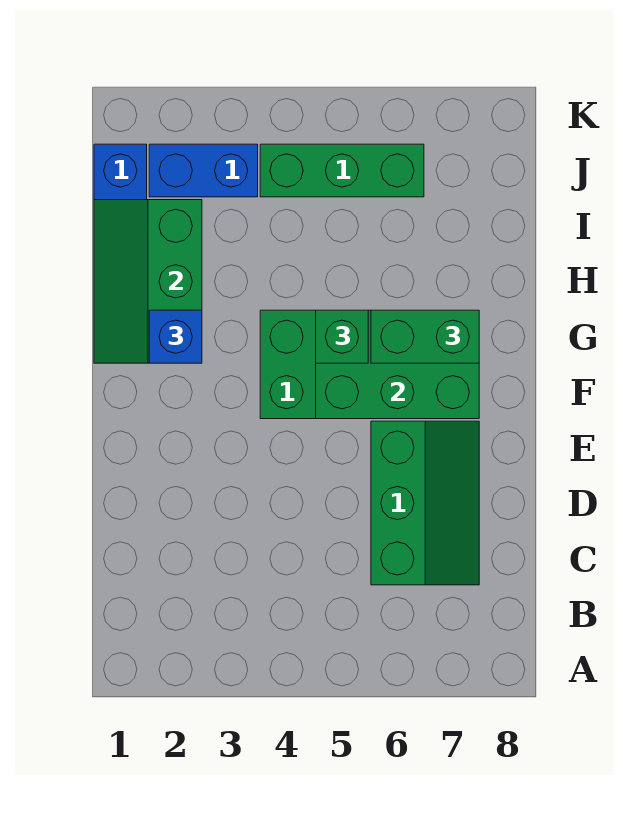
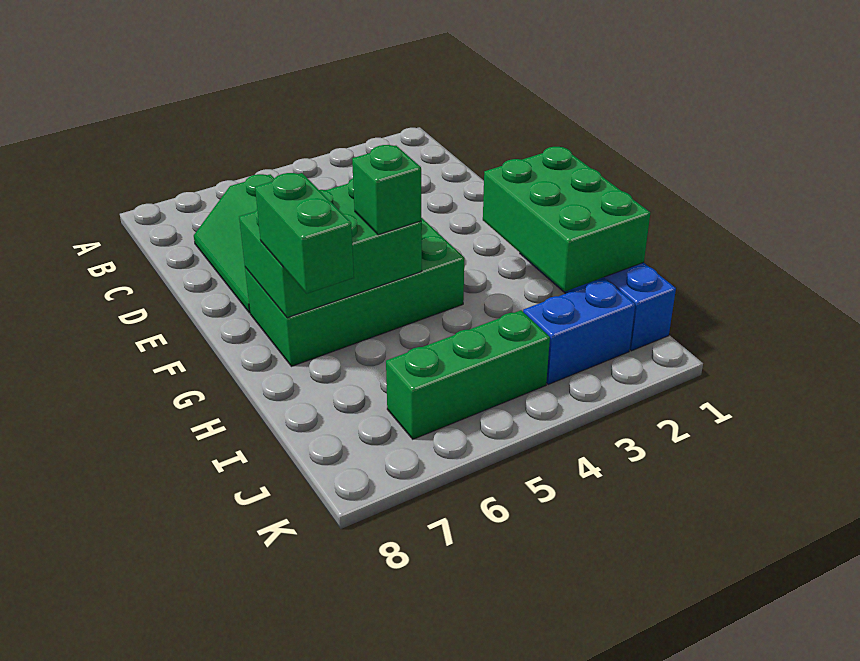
green slope G1:I2 level 2 top 2 -> green brick G1:I2 level 2
blue brick G2 level 3 -> none
green brick G6:G7 level 3 -> green brick G7:H7 level 3

